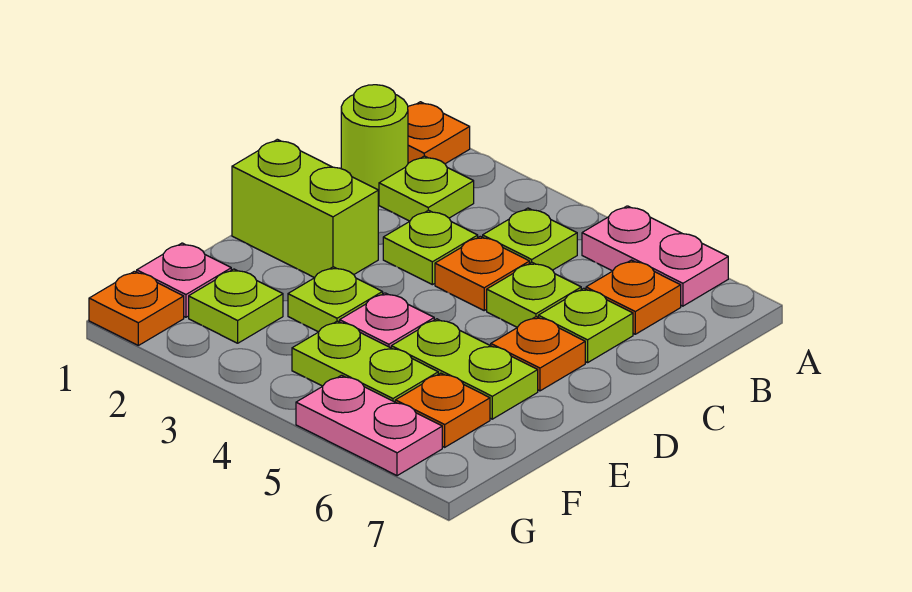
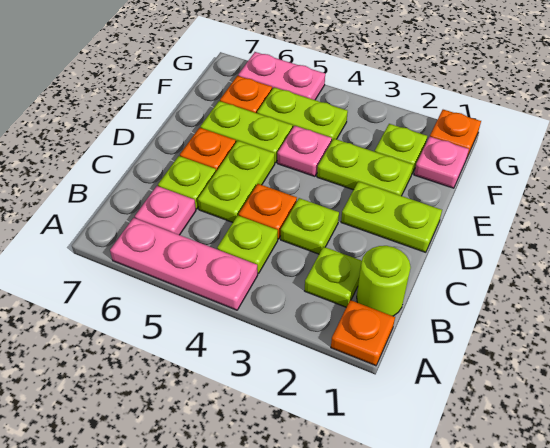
pink plate A5:A6 level 1 -> pink plate A4:A6 level 1
orange plate B6 level 1 -> pink plate B6 level 1
lime plate C5 level 1 -> lime plate C5:D5 level 1
lime brick D1:D2 level 1 -> lime plate D1:D2 level 1
lime plate E3 level 1 -> lime plate E2:E3 level 1

